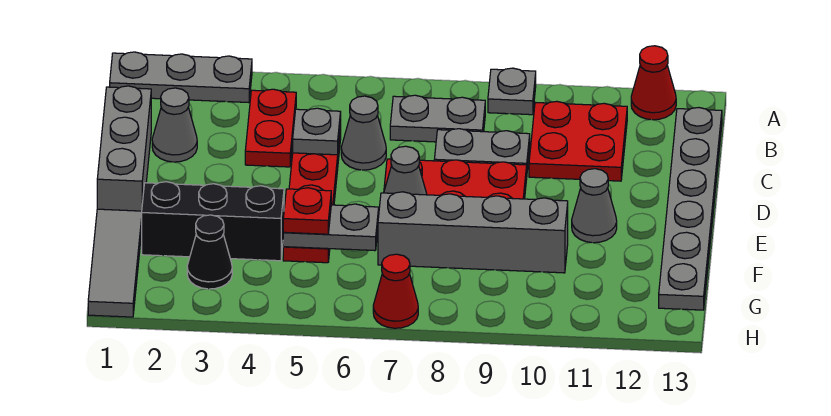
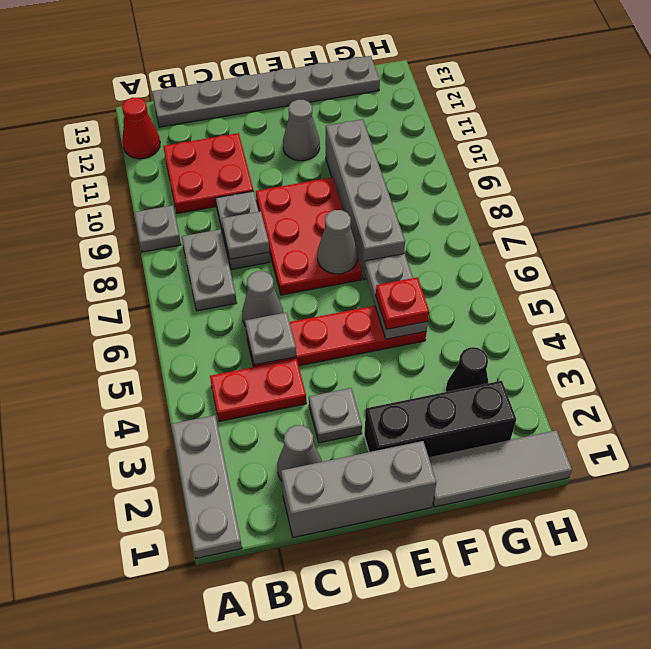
none -> grey plate C8 level 2
none -> grey plate D3 level 1
black brick F2:F4 level 1 -> black brick E2:G2 level 1
red cone H7 level 1 -> none

